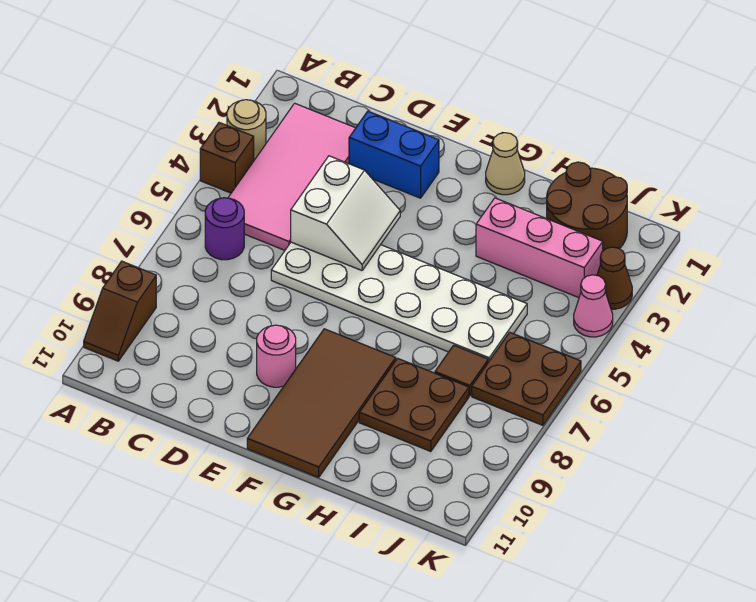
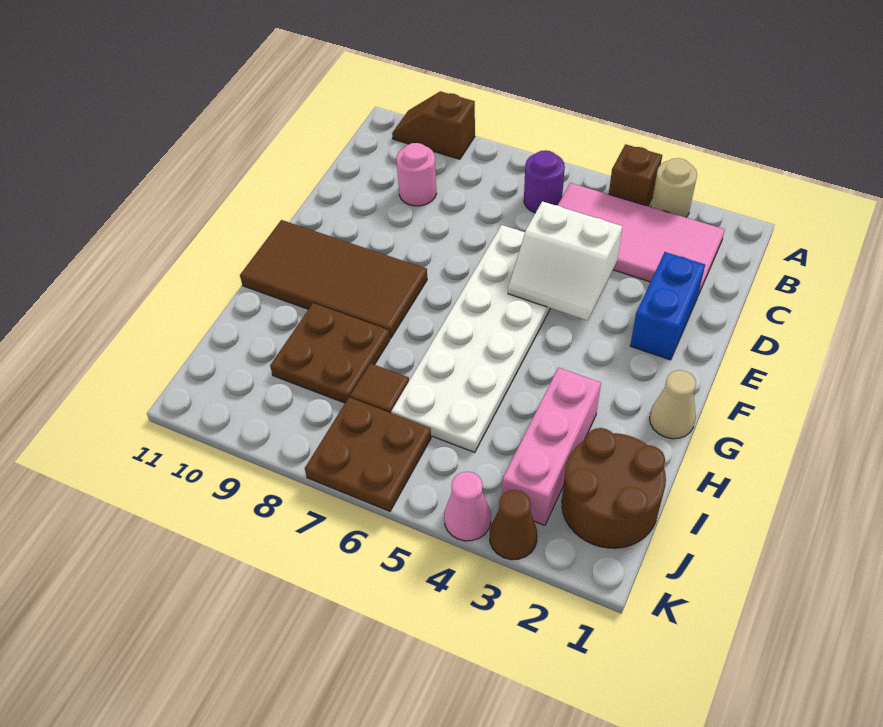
pink round brick E9 level 1 -> pink round brick C9 level 1

